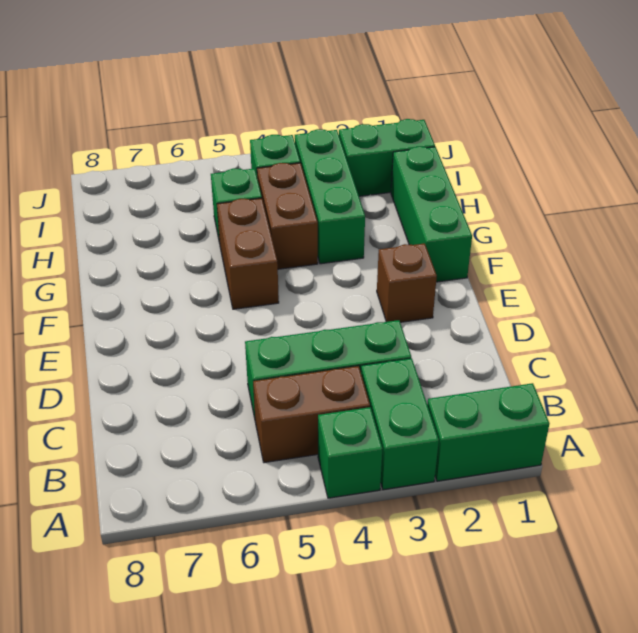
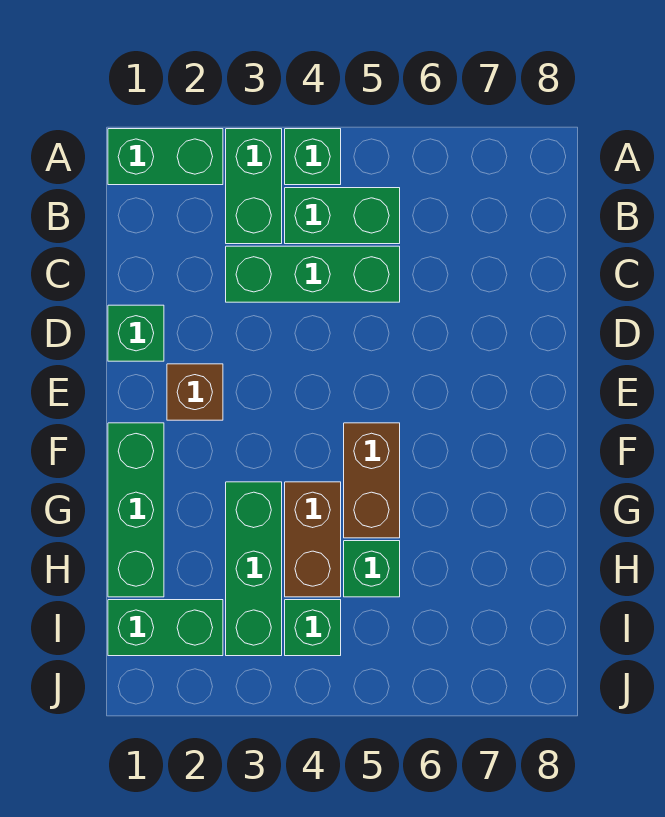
brown brick B4:B5 level 1 -> green brick B4:B5 level 1
none -> green brick D1 level 1

